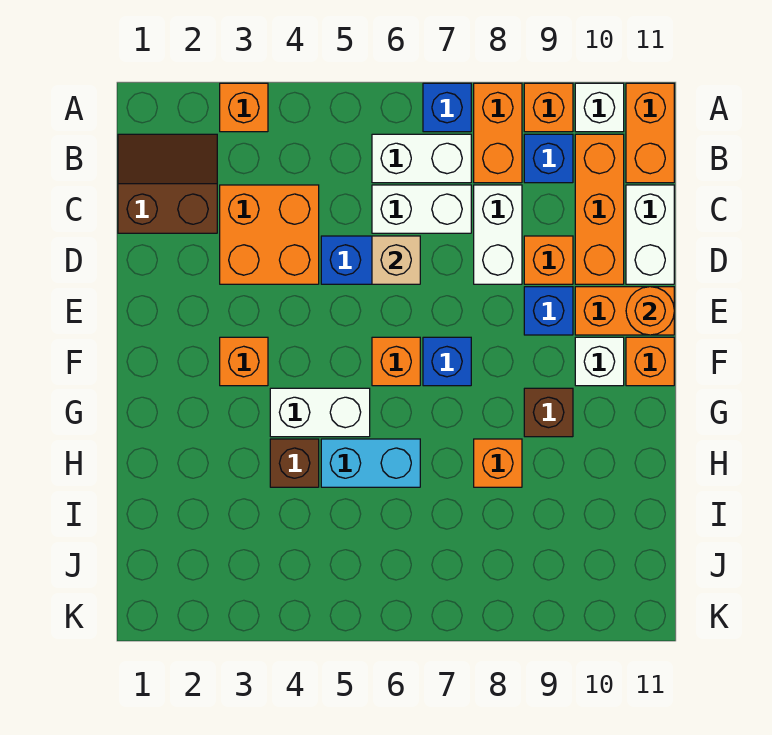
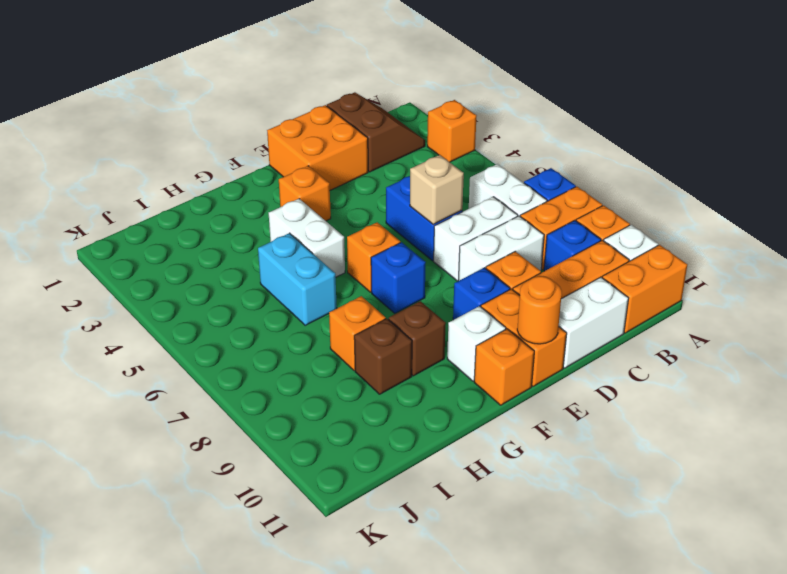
orange brick C3:D4 level 1 -> orange brick D1:E2 level 1
white brick C6:C7 level 1 -> white brick C7:D7 level 1
brown brick H4 level 1 -> brown brick H9 level 1

